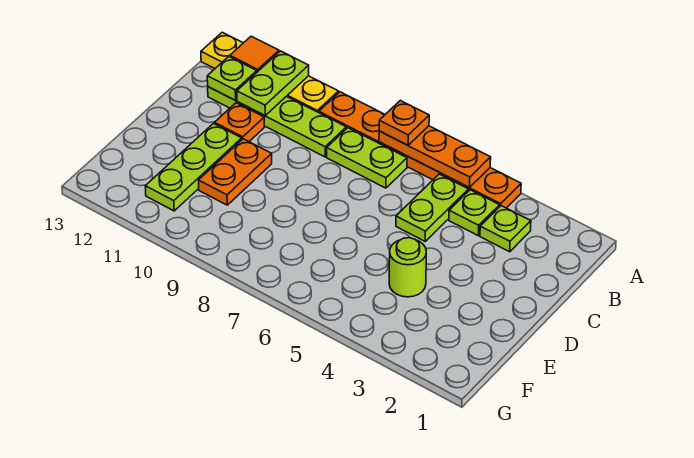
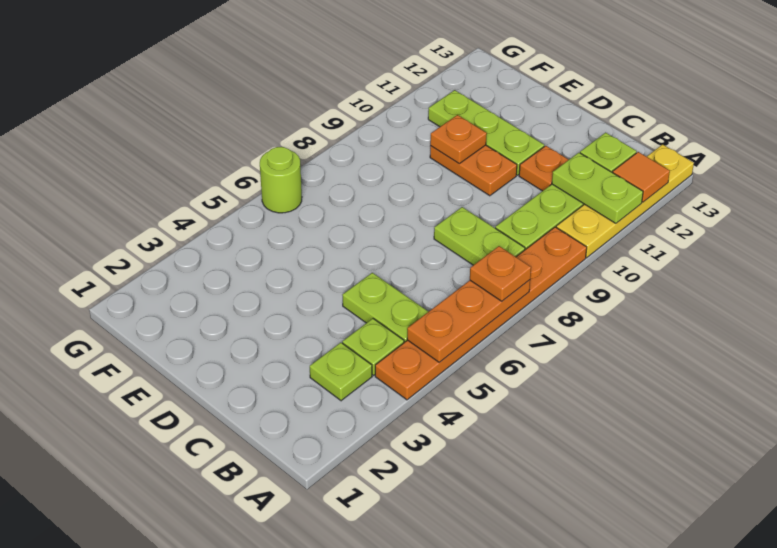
lime plate B7:B8 level 1 -> lime plate B8:C8 level 1
lime round brick E4 level 1 -> lime round brick G6 level 1
none -> orange plate E10 level 2

